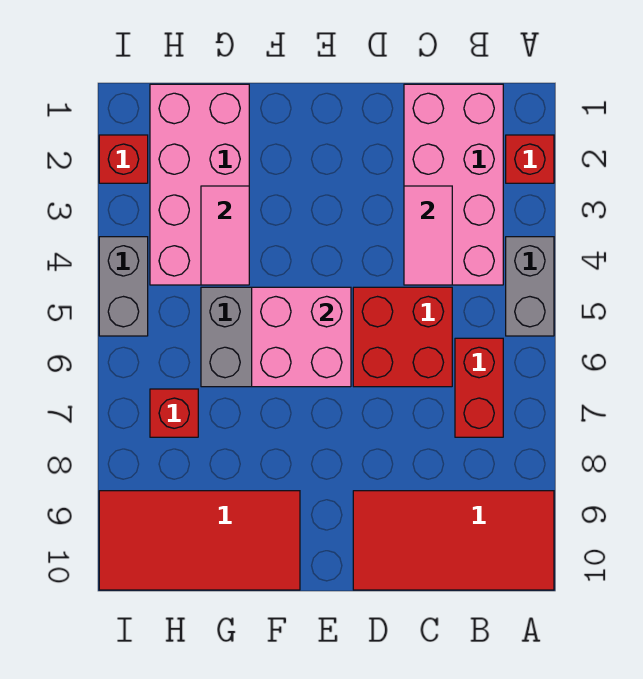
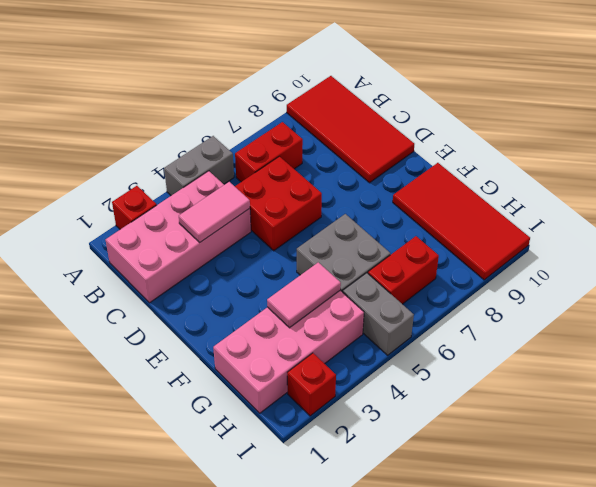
pink brick E5:F6 level 2 -> none
red brick H7 level 1 -> red brick H6:H7 level 1
grey brick I4:I5 level 1 -> grey brick H5:I5 level 1

